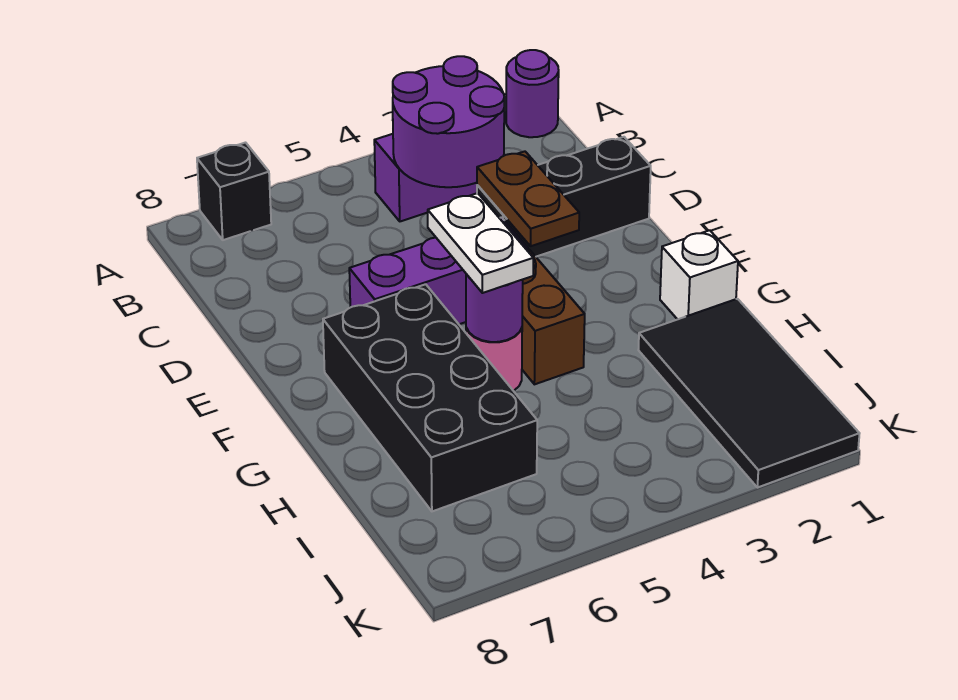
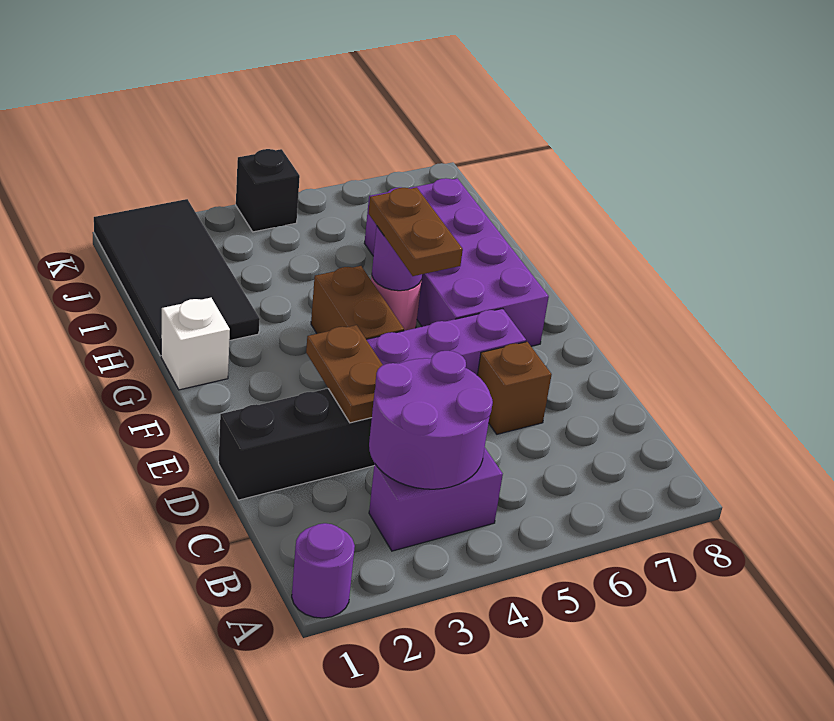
black brick A7 level 1 -> black brick K4 level 1
none -> brown brick D6 level 1
white plate F5:G5 level 3 -> brown plate F5:G5 level 3
black brick F6:I7 level 1 -> purple brick F6:I7 level 1

